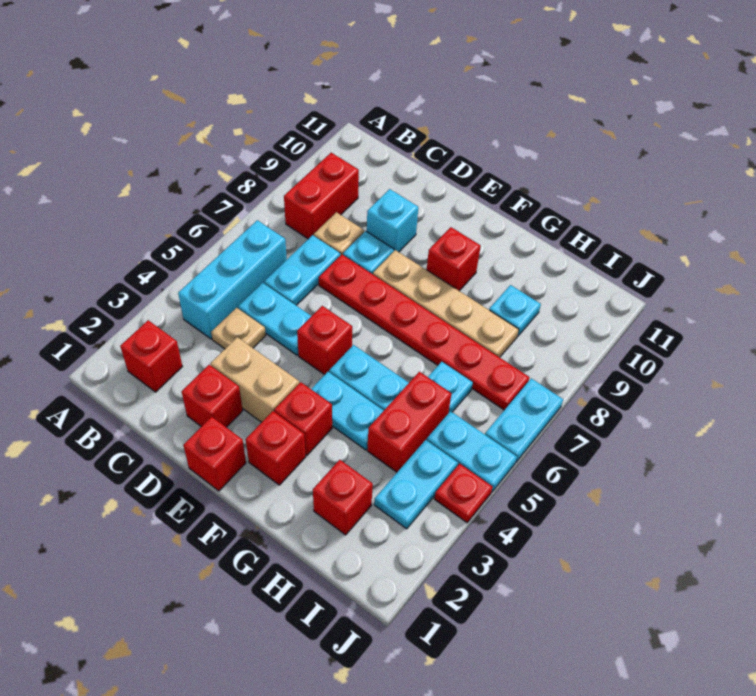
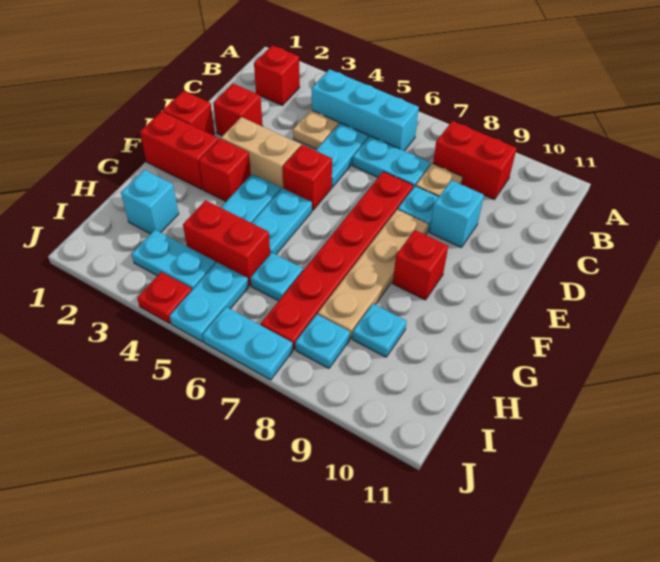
tan brick D3:E3 level 1 -> tan brick E3:E4 level 1
red brick F2 level 1 -> red brick F1:F2 level 1
red brick H2 level 1 -> cyan brick H2 level 1
none -> cyan plate I8 level 1

